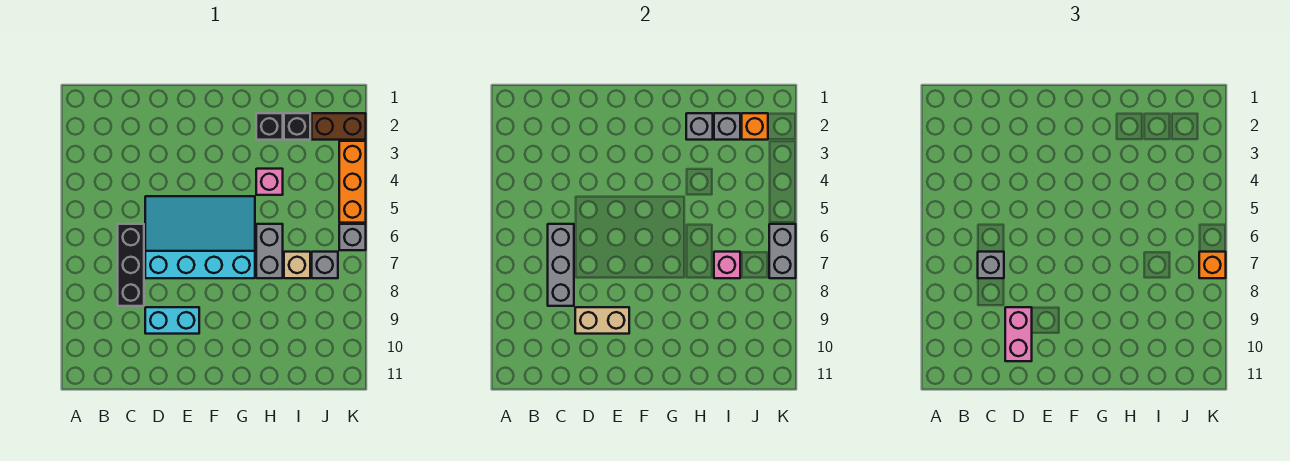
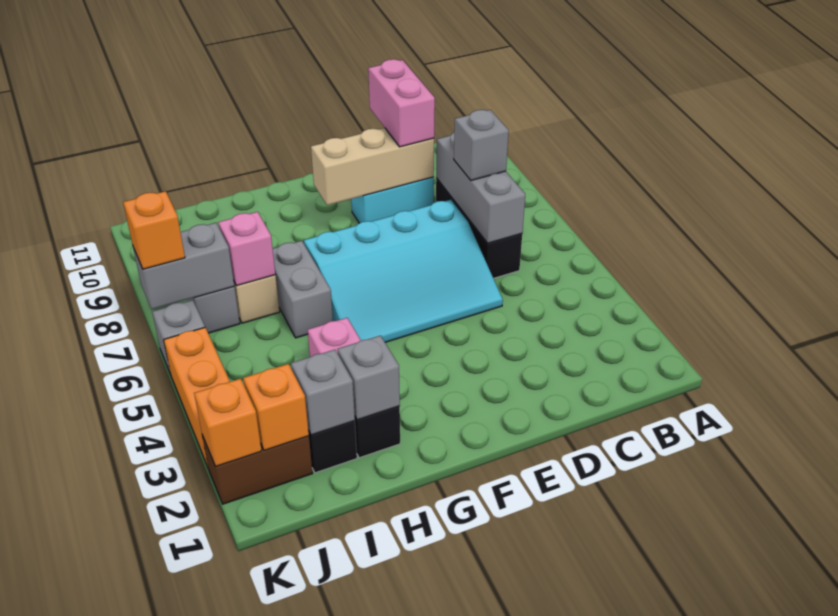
tan brick D9:E9 level 2 -> tan brick D9:F9 level 2
none -> orange brick K2 level 2
grey brick K6:K7 level 2 -> grey brick J7:K7 level 2

